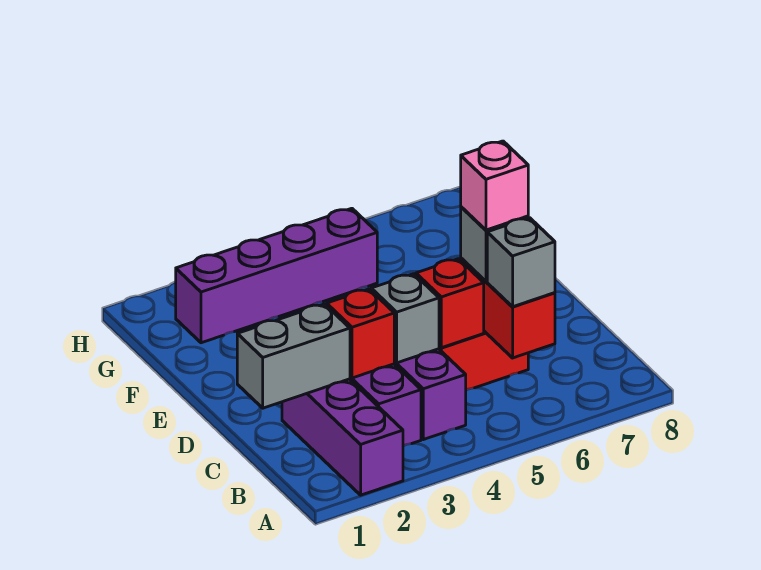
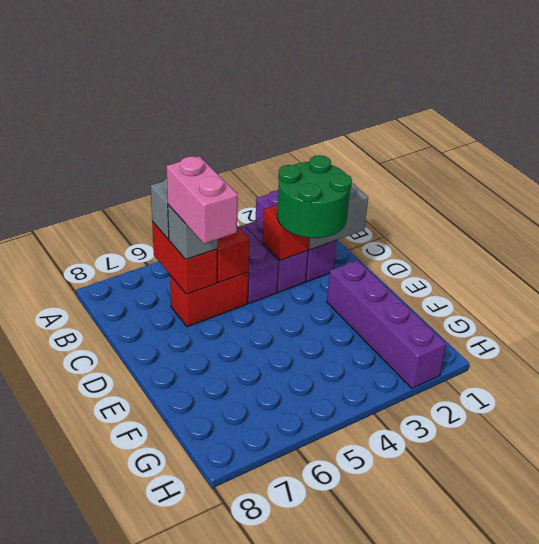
none -> green round brick C2:D3 level 3
grey brick C4 level 2 -> none
pink brick C6 level 4 -> pink brick C6:D6 level 4
purple brick G2:G5 level 1 -> purple brick E2:H2 level 1

